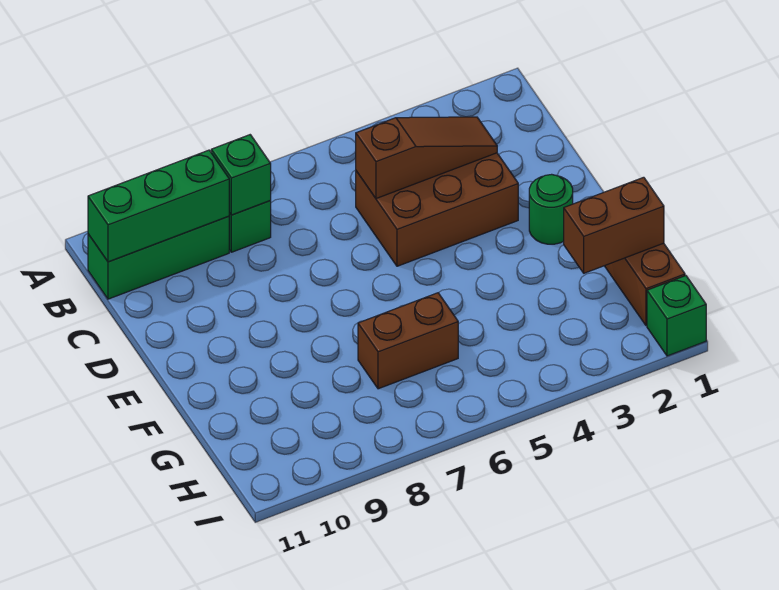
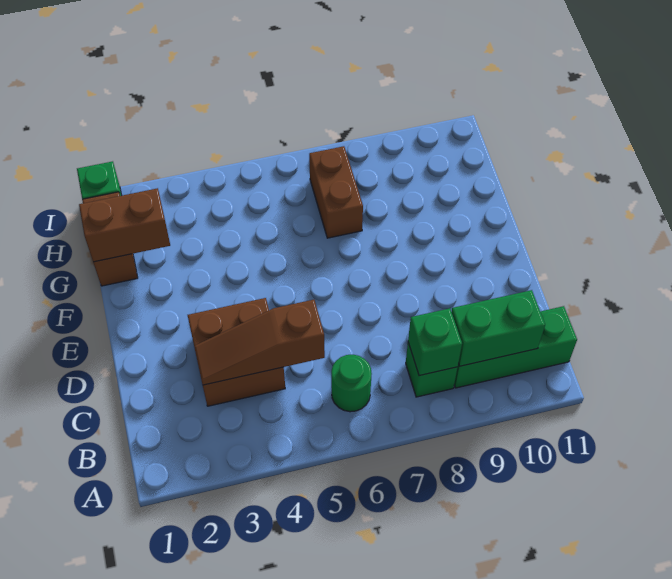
green brick B9:B11 level 2 -> green brick B9:B10 level 2
brown brick C3:D5 level 1 -> brown brick C3:D4 level 1
green round brick E2 level 1 -> green round brick B6 level 1
brown brick G6:G7 level 1 -> brown brick G7:H7 level 1

